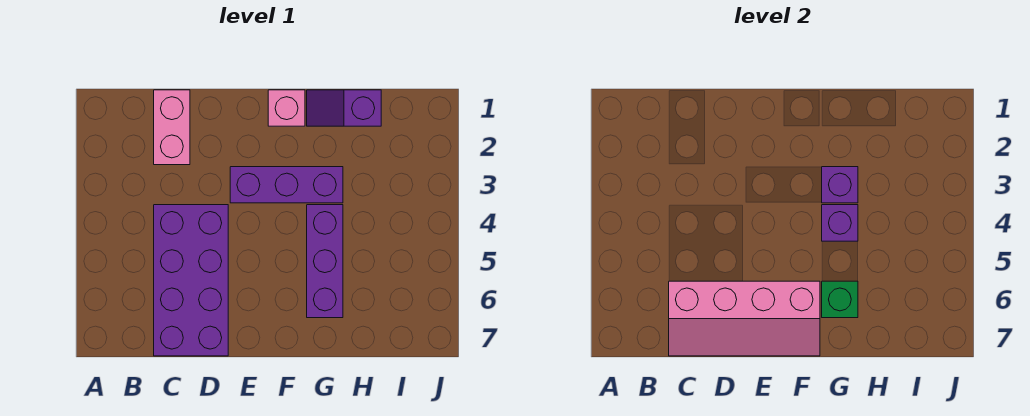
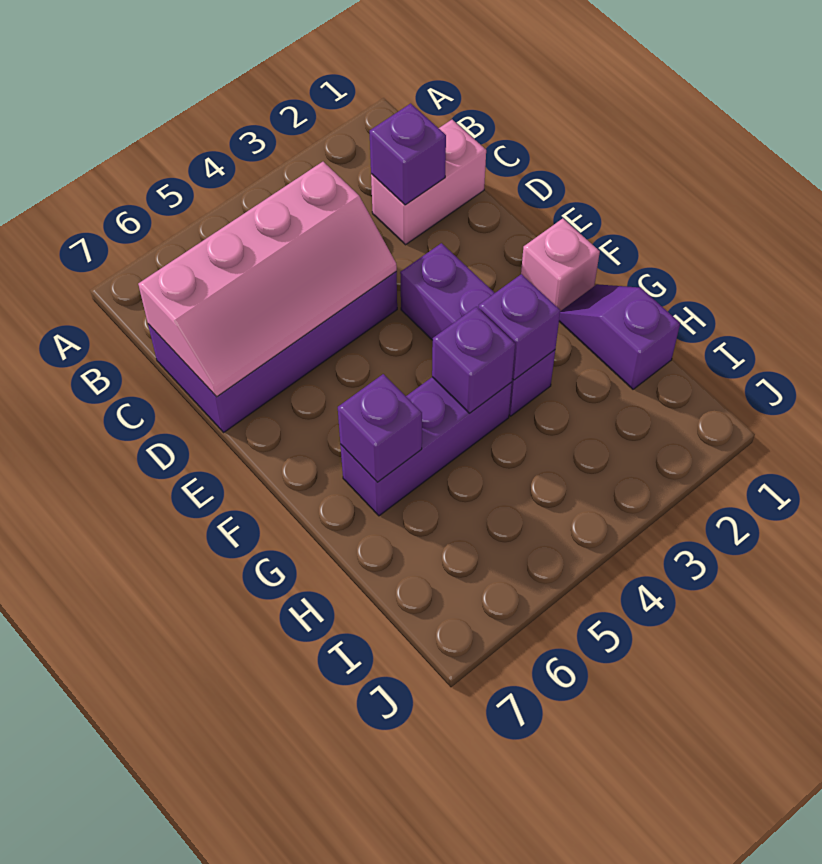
none -> purple brick C2 level 2
pink slope C6:F7 level 2 top 6 -> pink slope C4:D7 level 2 top C
green brick G6 level 2 -> purple brick G6 level 2

